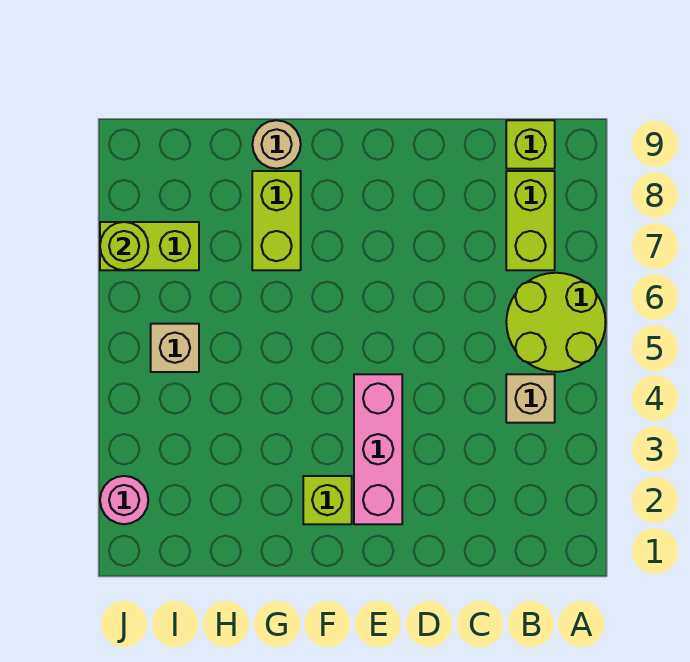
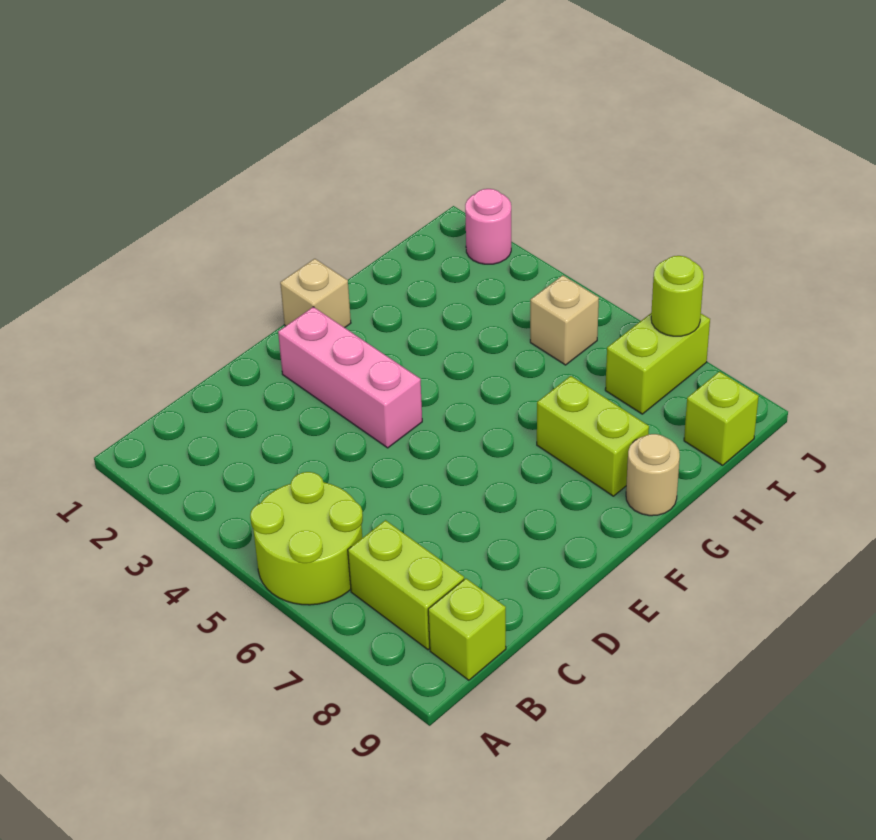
tan brick B4 level 1 -> tan brick F1 level 1
lime brick F2 level 1 -> lime brick I9 level 1

